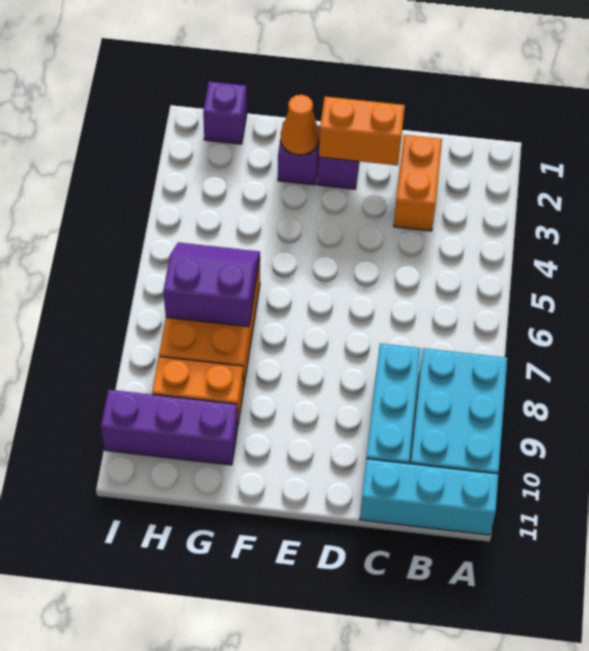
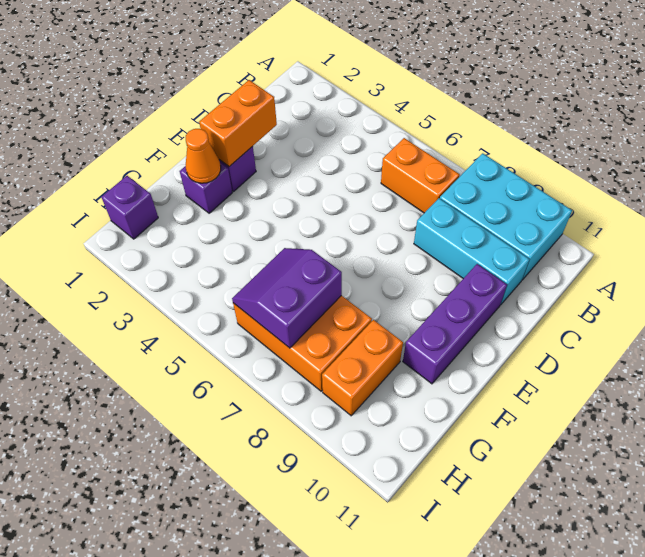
cyan brick A11:C11 level 1 -> none
orange brick C2:C3 level 1 -> orange brick B6:B7 level 1
purple brick G10:I10 level 1 -> purple brick D10:F10 level 1

